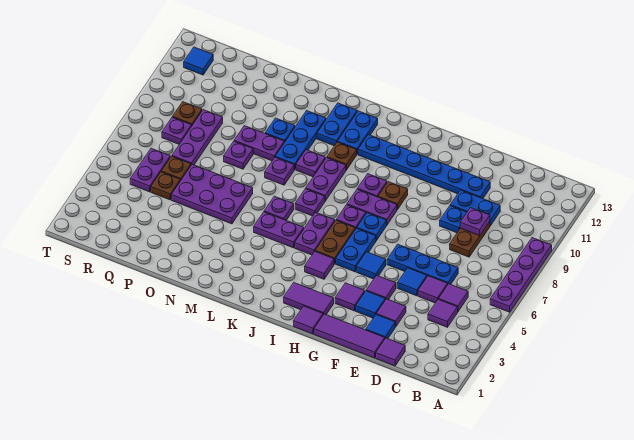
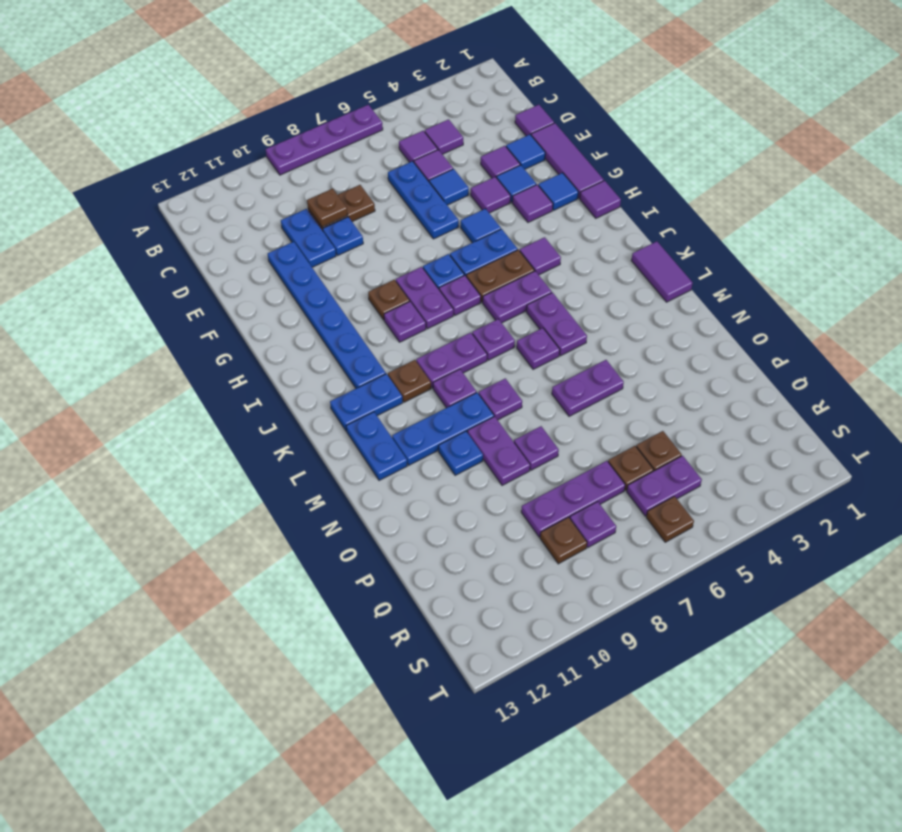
purple plate D9 level 2 -> brown plate D9 level 2
purple tile H2:I2 level 1 -> purple tile K1:L1 level 1
blue plate L11:L12 level 1 -> blue plate L12:M12 level 1
purple plate N5:P6 level 1 -> purple plate N5:N6 level 1
none -> brown plate S6 level 1
blue tile S12 level 1 -> blue tile G2 level 1

